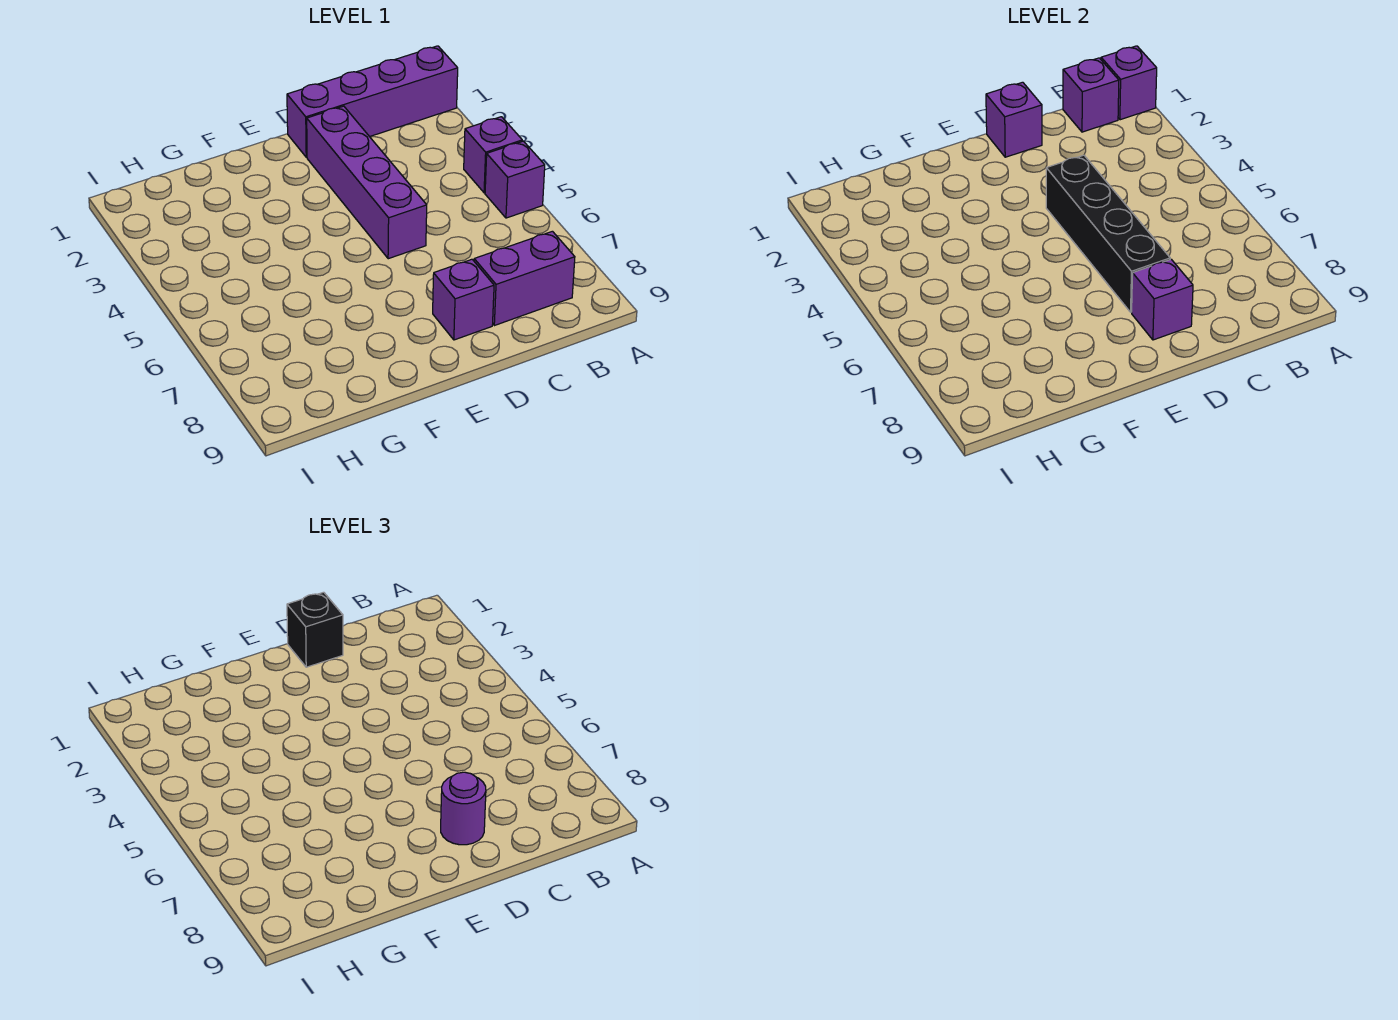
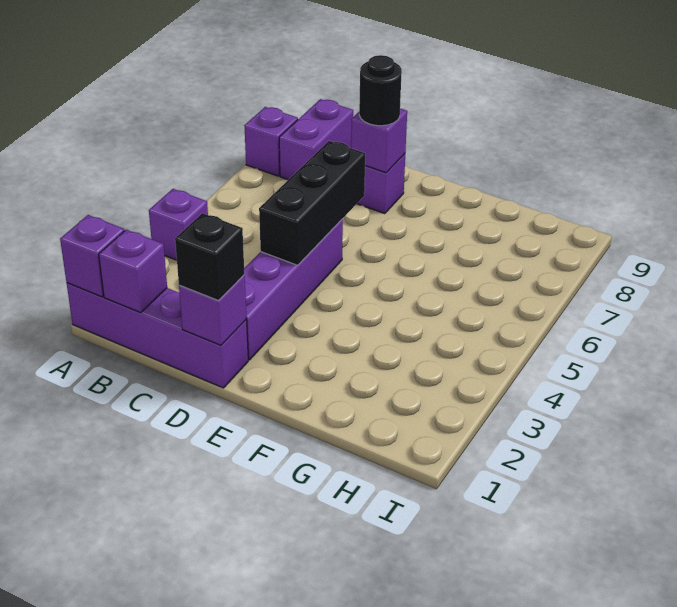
purple brick A5 level 1 -> purple brick A8 level 1
purple brick B8:C8 level 1 -> purple brick B8:B9 level 1
black brick D4:D7 level 2 -> black brick D4:D6 level 2
purple round brick D8 level 3 -> black round brick D8 level 3

